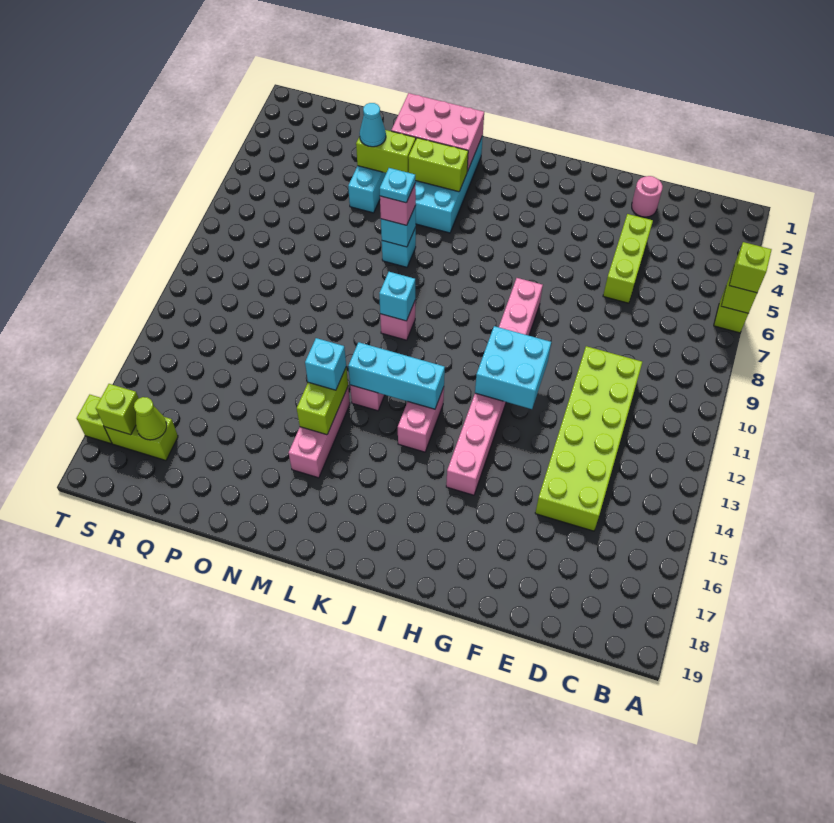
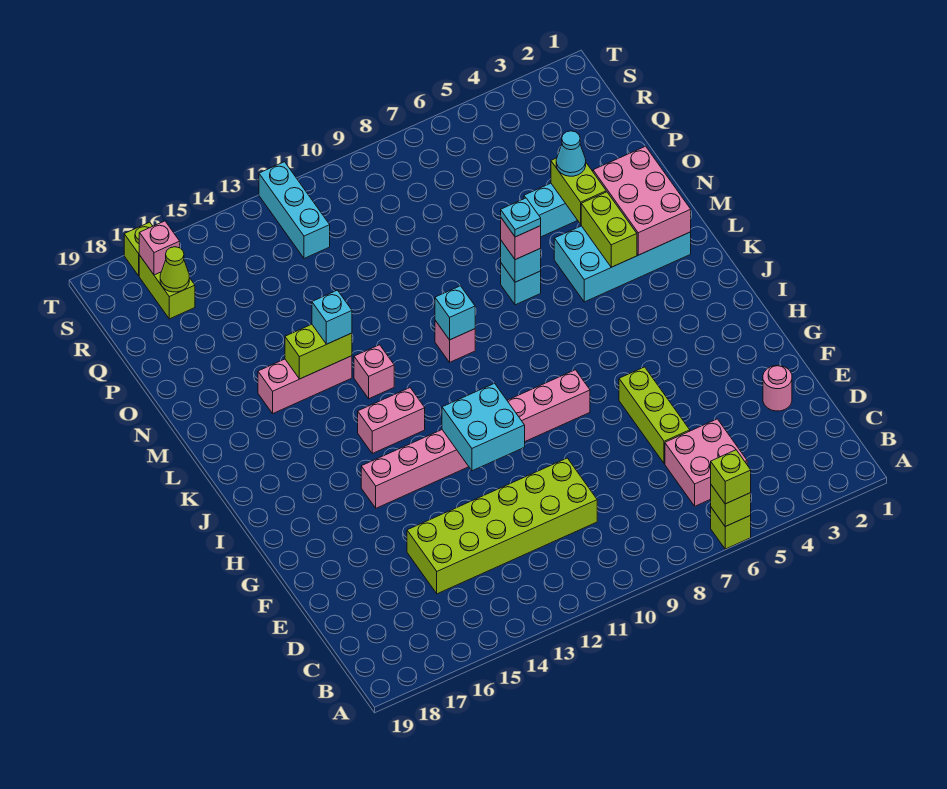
none -> pink brick C5:D6 level 1
lime brick E4:E6 level 1 -> lime brick E6:G6 level 1
cyan brick J13:L13 level 2 -> cyan brick R12:T12 level 1
lime brick S17 level 2 -> pink brick S17 level 2

